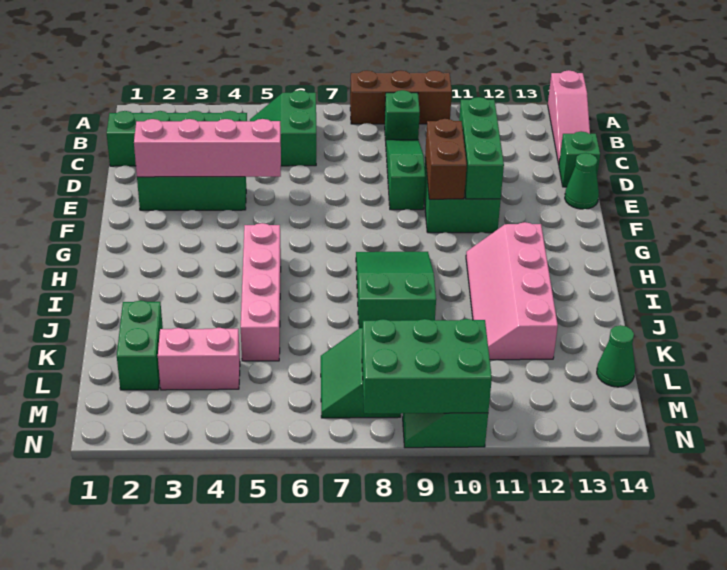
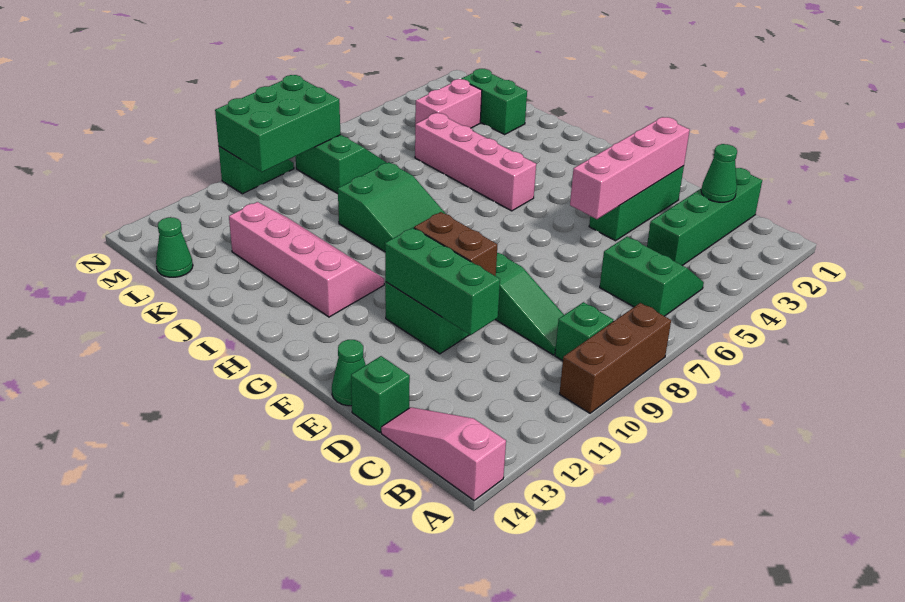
none -> green cone C2 level 2

